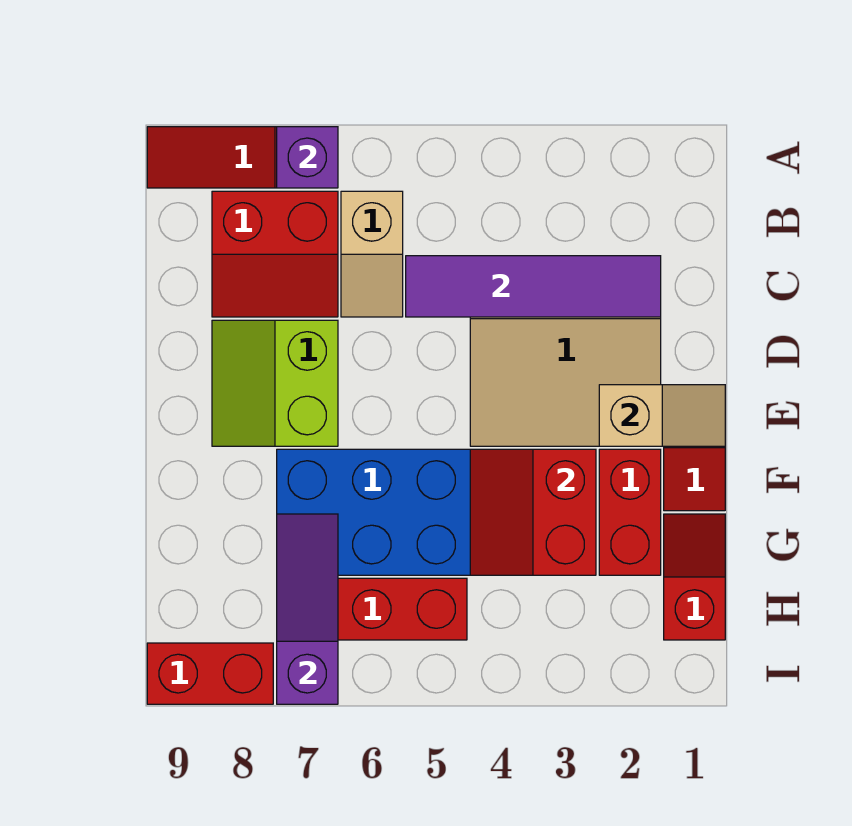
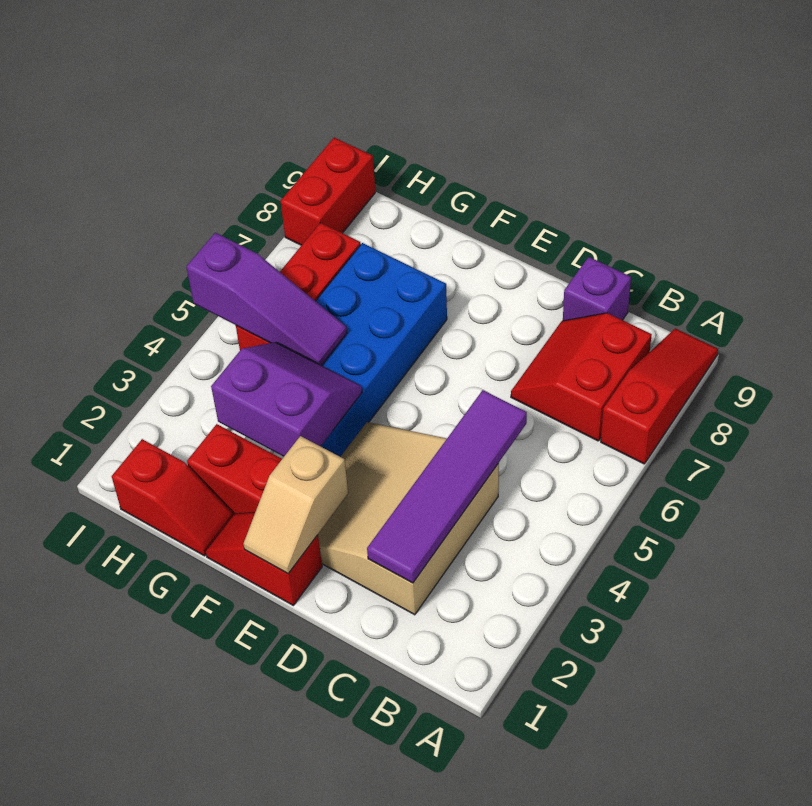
purple brick A7 level 2 -> purple brick C9 level 1
tan slope B6:C6 level 1 top B -> none
lime slope D7:E8 level 1 top 7 -> none
red slope F3:G4 level 2 top 3 -> purple slope F3:G4 level 2 top 3
purple slope G7:I7 level 2 top I -> purple slope G5:I5 level 2 top I

